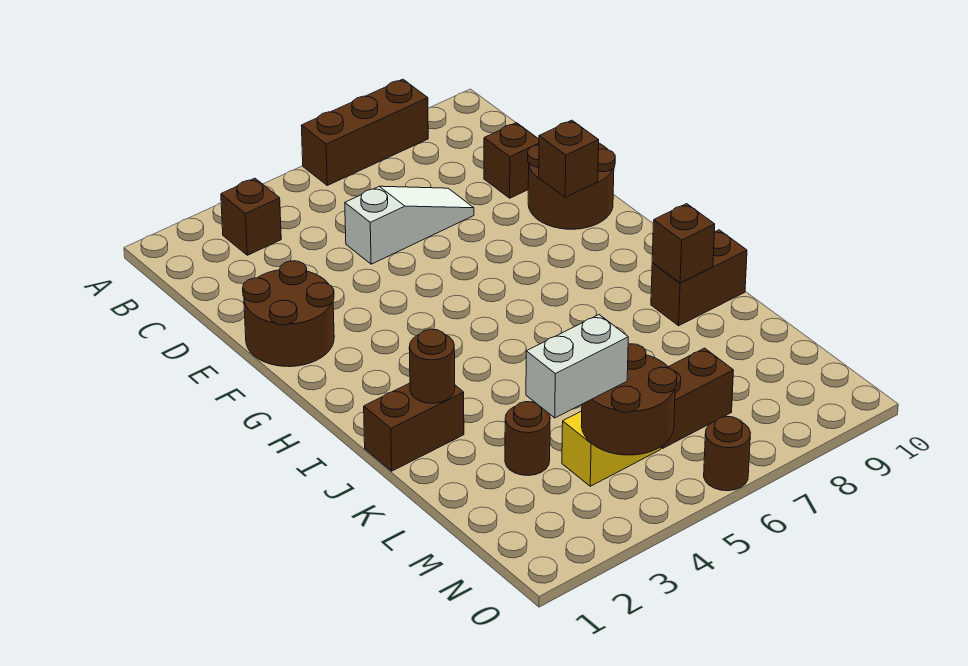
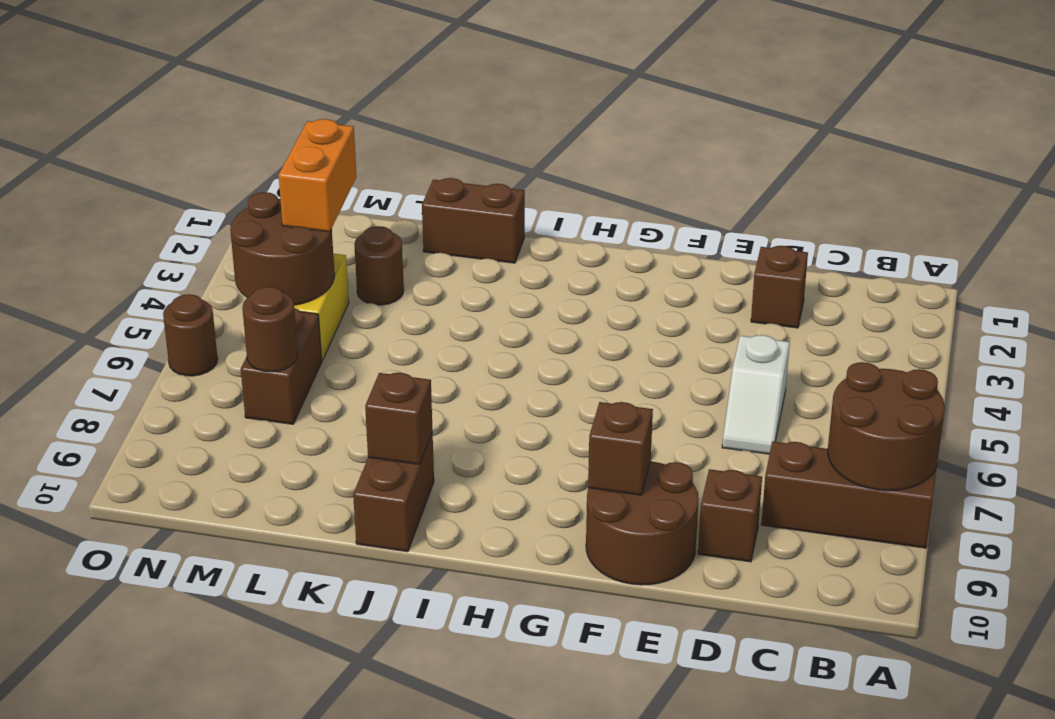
brown brick A6:A8 level 1 -> brown brick A8:C8 level 1
brown brick B3 level 1 -> brown brick D2 level 1
white slope D5:D7 level 1 top 5 -> white slope D5:D6 level 1 top 5
brown round brick E1:F2 level 1 -> brown round brick A7:B8 level 2
brown brick J1:J2 level 1 -> brown brick J1:K1 level 1
brown round brick J2 level 2 -> brown round brick M7 level 2
white brick M3:M4 level 3 -> orange brick M3:M4 level 3

